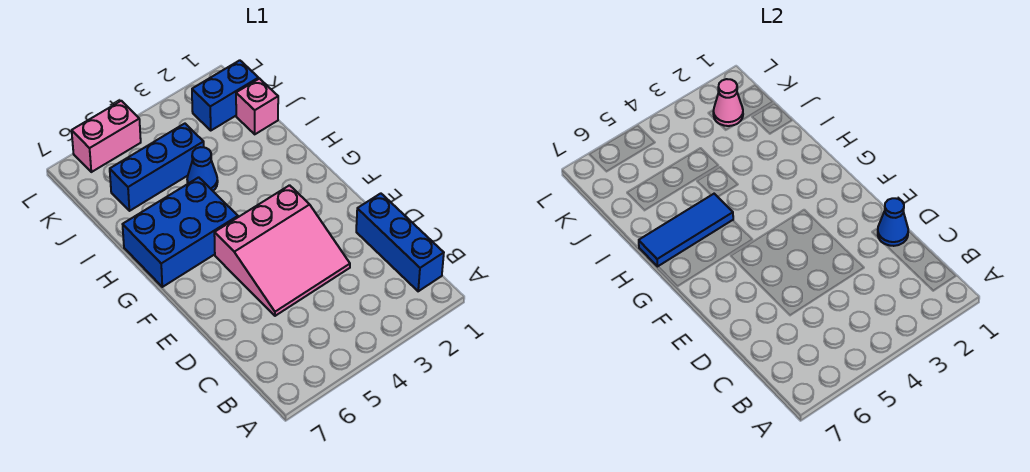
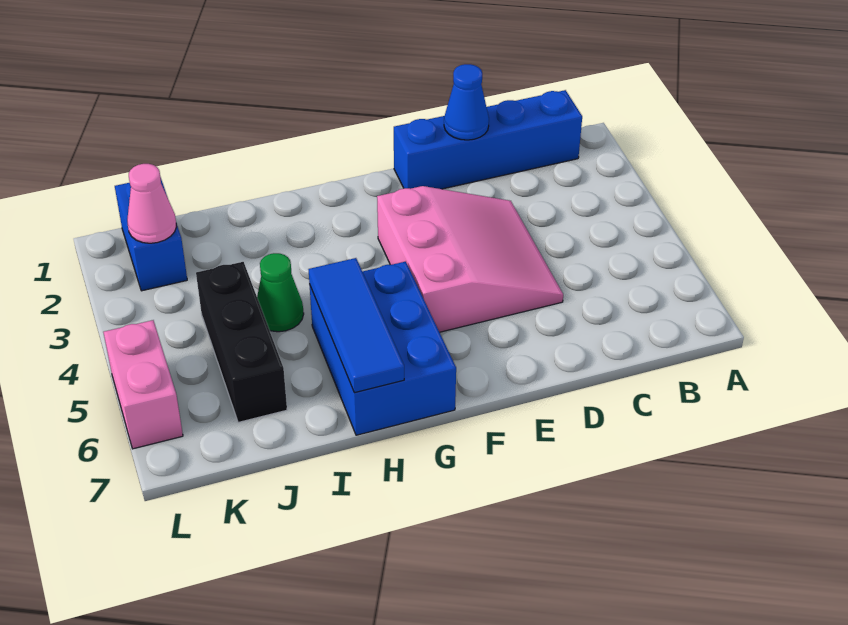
blue brick B1:D1 level 1 -> blue brick B1:E1 level 1
blue cone I4 level 1 -> green cone I4 level 1
pink brick J1 level 1 -> none
blue brick J4:J6 level 1 -> black brick J4:J6 level 1

